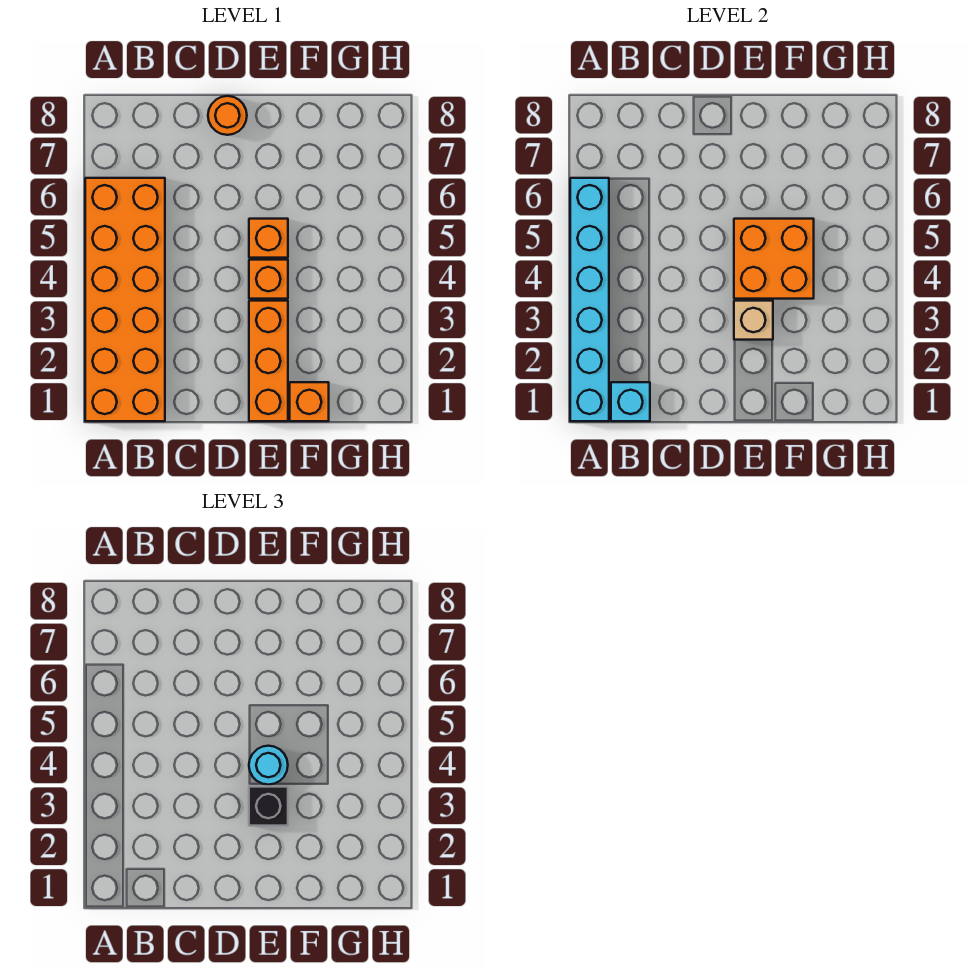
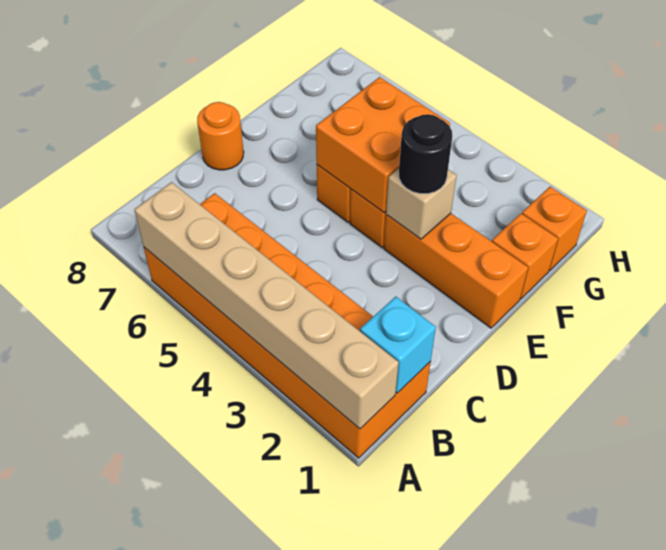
cyan brick A1:A6 level 2 -> tan brick A1:A6 level 2
black brick E3 level 3 -> black round brick E3 level 3
cyan round brick E4 level 3 -> none
none -> orange brick G1 level 1

